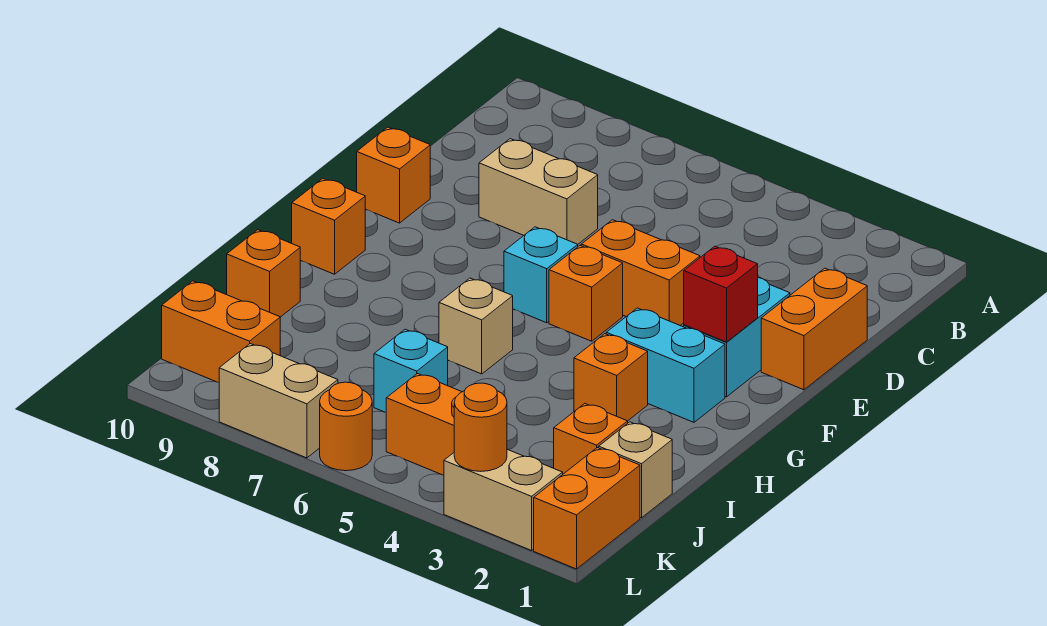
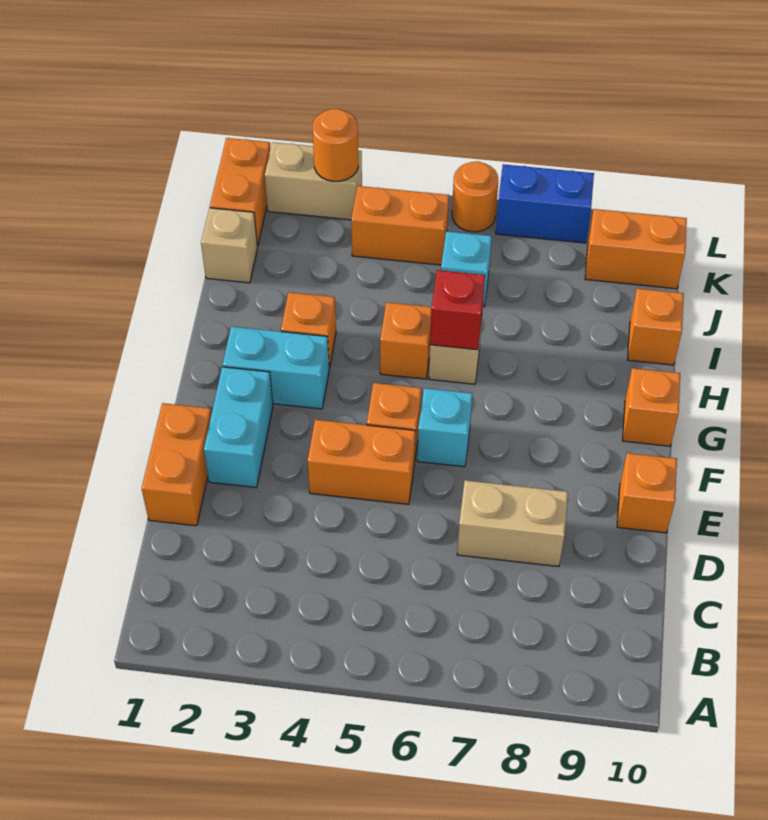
red brick F2 level 2 -> red brick H6 level 2
orange brick J2 level 1 -> orange brick H5 level 1
tan brick L7:L8 level 1 -> blue brick L7:L8 level 1

